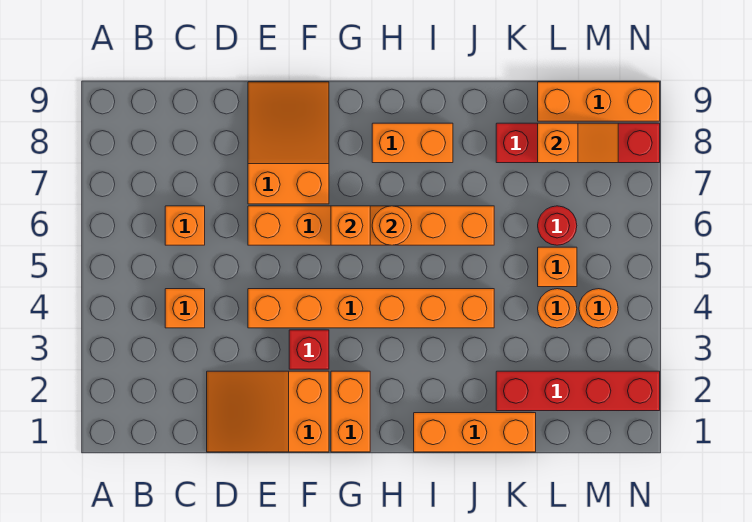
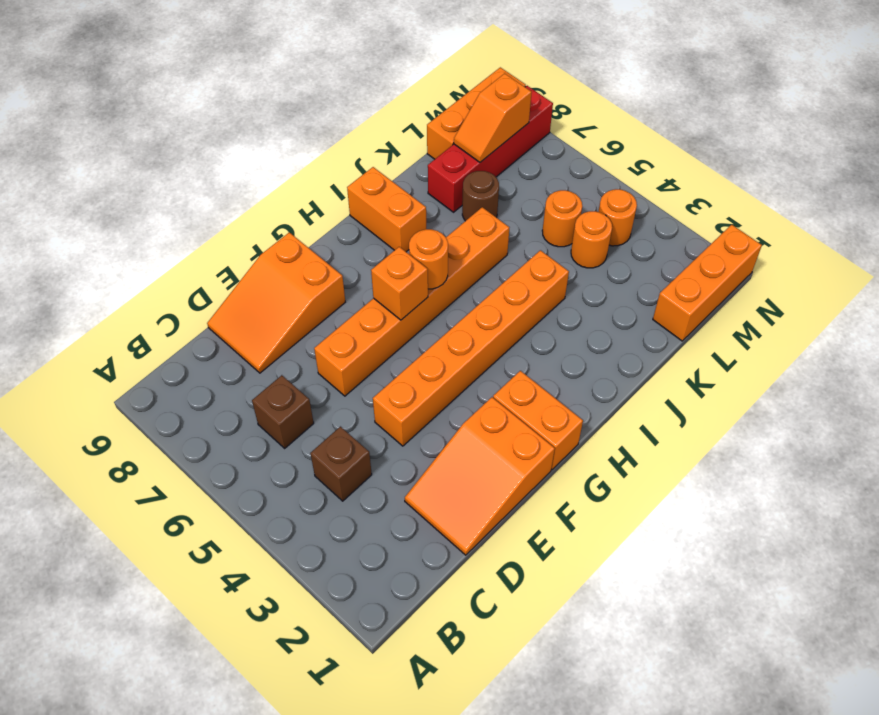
orange brick C4 level 1 -> brown brick C4 level 1
orange brick C6 level 1 -> brown brick C6 level 1
orange slope E7:F9 level 1 top 7 -> orange slope D8:F9 level 1 top F
red brick F3 level 1 -> none
orange brick H8:I8 level 1 -> orange brick I8:I9 level 1
orange brick I1:K1 level 1 -> orange brick L1:N1 level 1
red brick K2:N2 level 1 -> none
none -> brown round brick K7 level 1
orange brick L5 level 1 -> orange round brick L5 level 1
red round brick L6 level 1 -> none
orange slope L8:M8 level 2 top L -> orange slope L8:M8 level 2 top M

